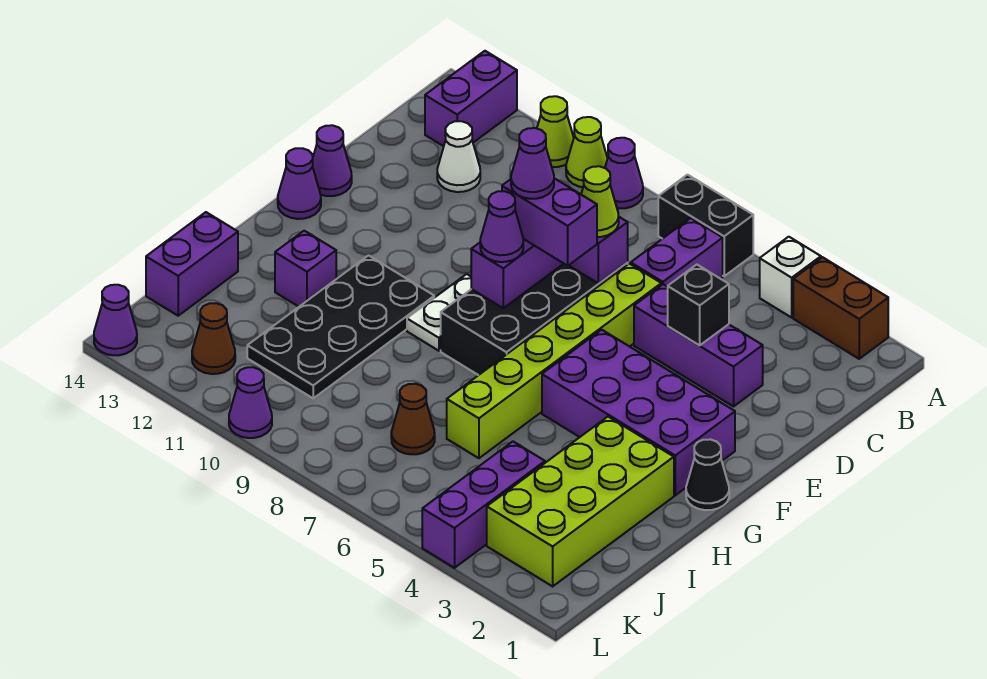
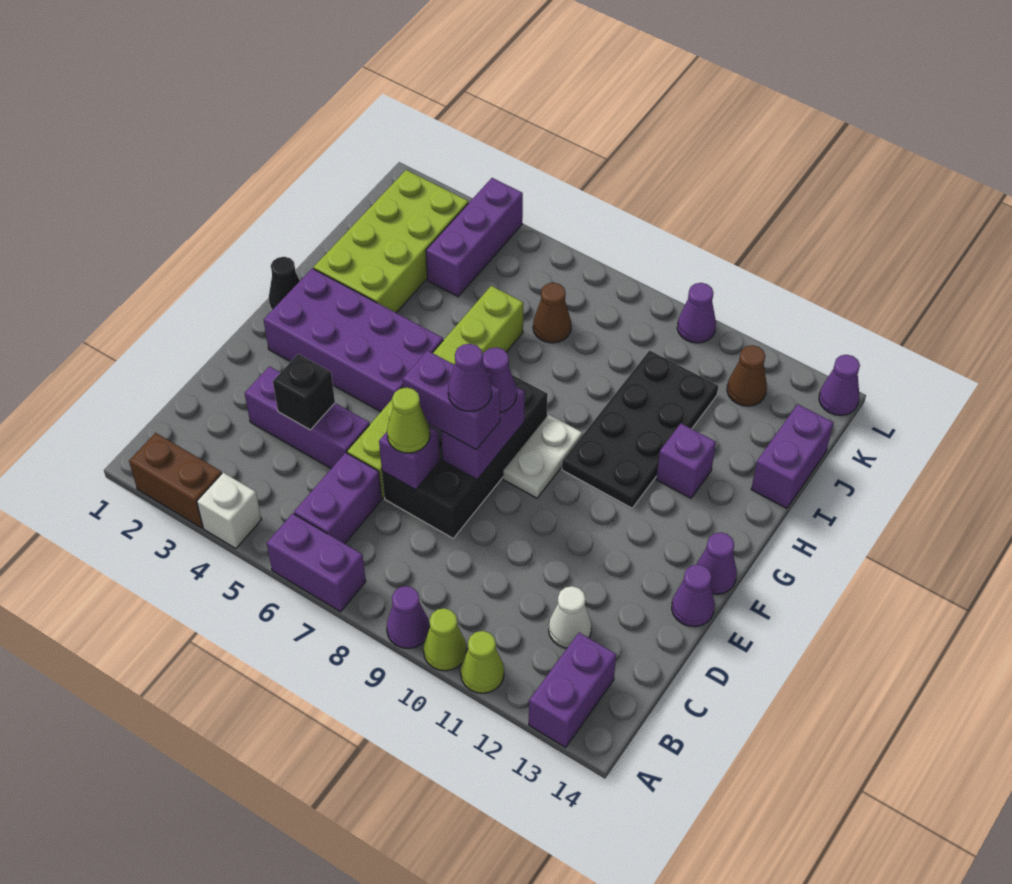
black brick A6:A7 level 1 -> purple brick A6:A7 level 1

